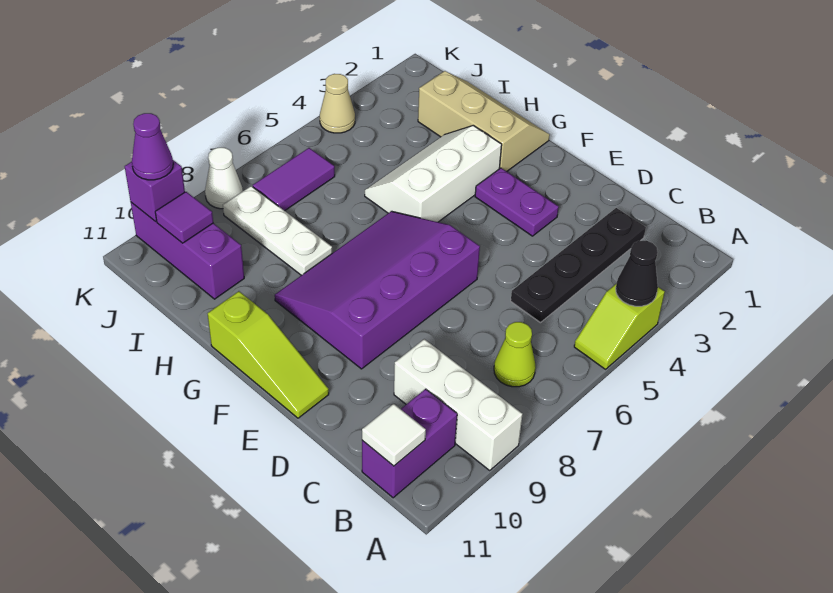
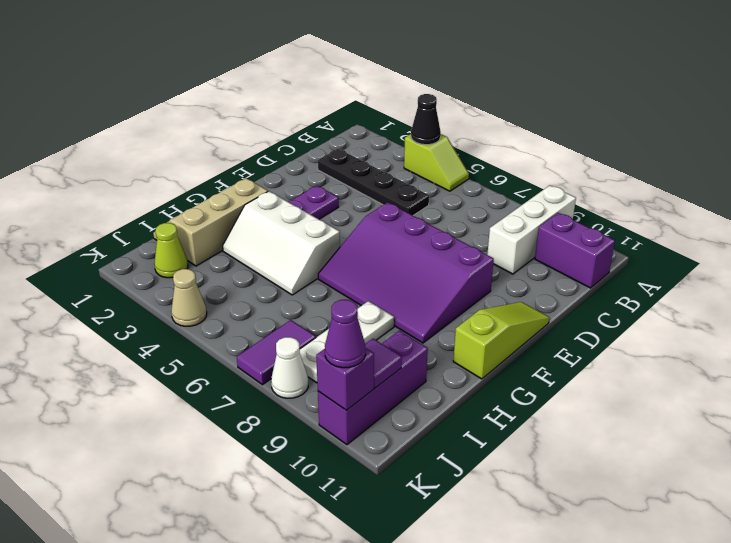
lime cone B7 level 1 -> lime cone J2 level 1
white tile B11 level 2 -> none
purple tile J6:J7 level 1 -> purple tile J7:K7 level 1

